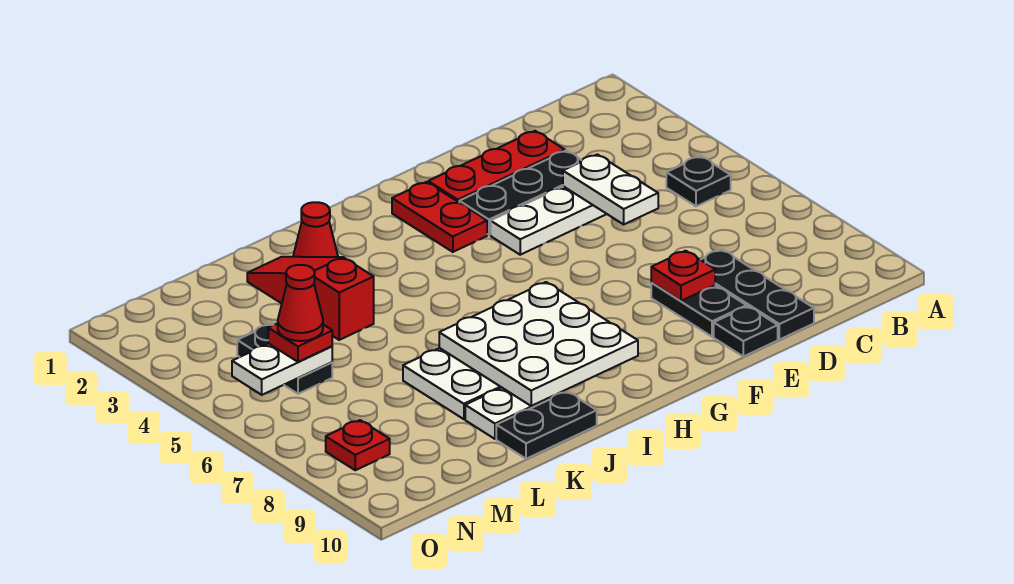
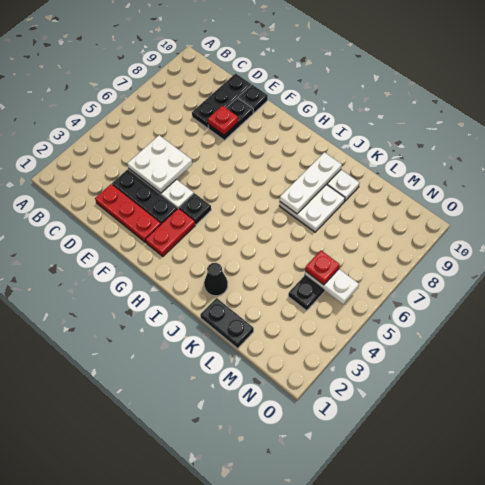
black plate B5 level 1 -> black plate G4 level 1
white plate D4:D5 level 2 -> white plate D4:E5 level 2
white plate H7:J9 level 2 -> white plate J7:J9 level 2
red cone J2 level 1 -> black cone J2 level 1
black plate J10:K10 level 1 -> black plate K1:L1 level 1
red slope K2:K4 level 1 top 4 -> none
red cone M5 level 4 -> none
red plate N8 level 1 -> none

